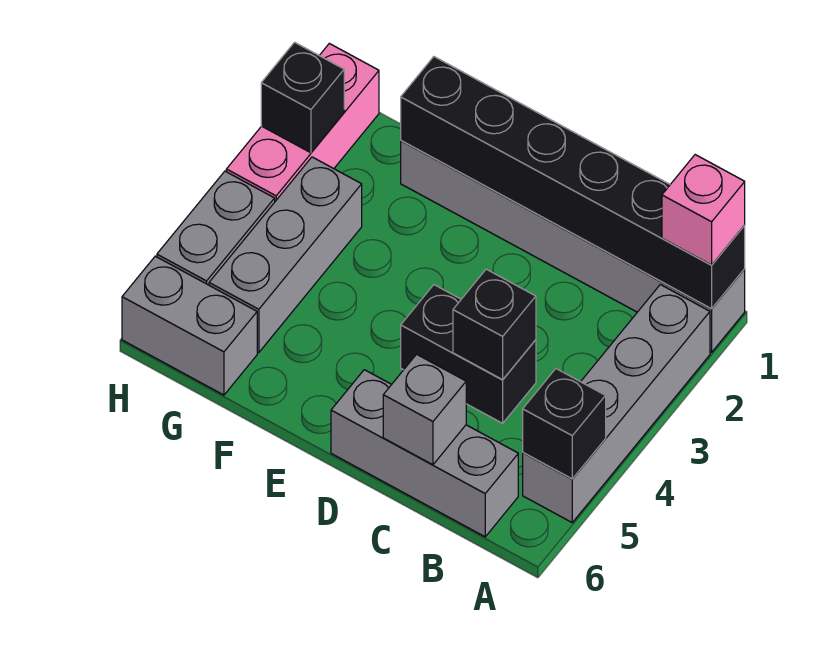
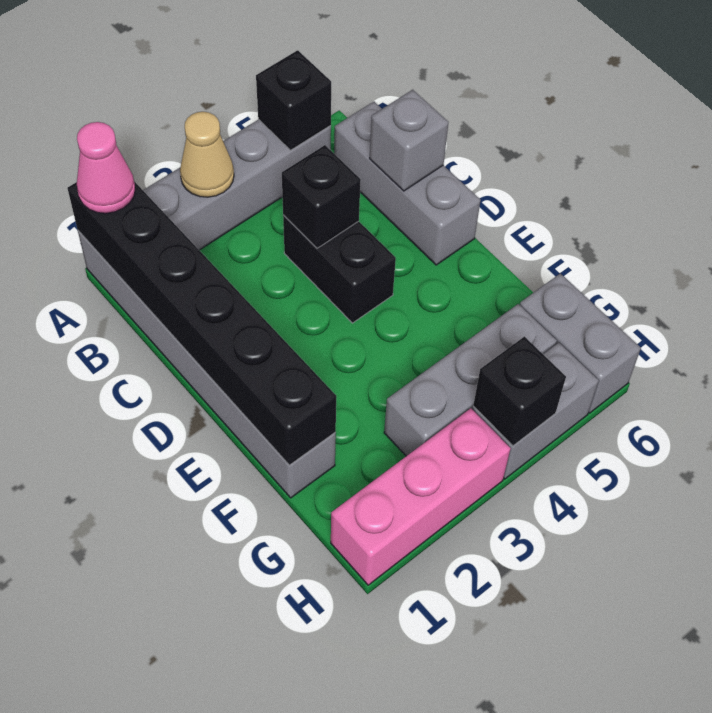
pink brick A1 level 3 -> pink cone A1 level 3
none -> tan cone A3 level 2
black brick H2 level 2 -> black brick H4 level 2

